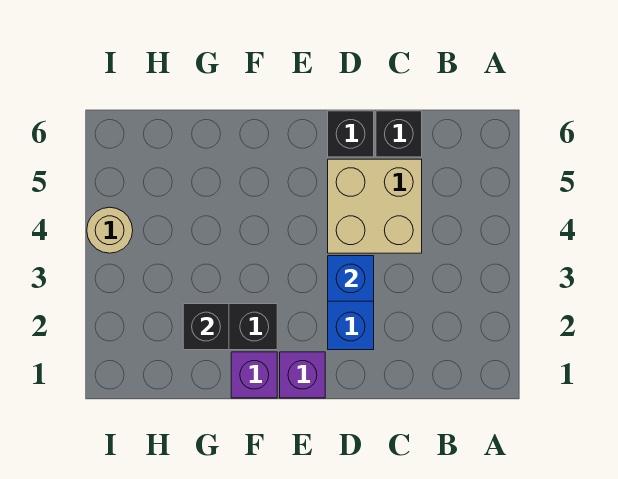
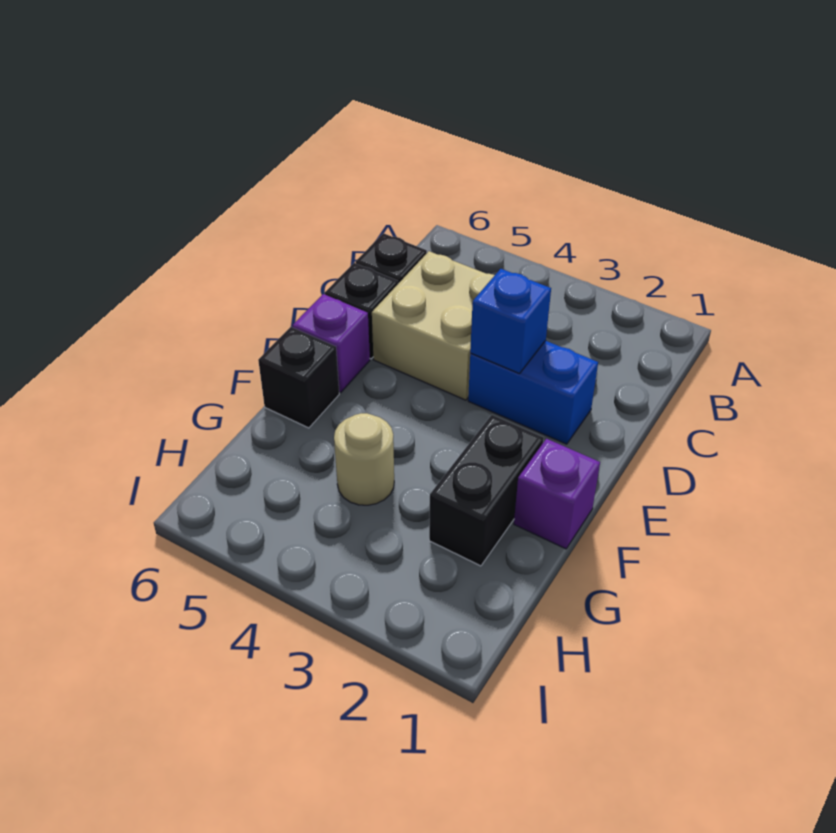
purple brick E1 level 1 -> purple brick E6 level 1
black brick G2 level 2 -> black brick F6 level 1
tan round brick I4 level 1 -> tan round brick G4 level 1

